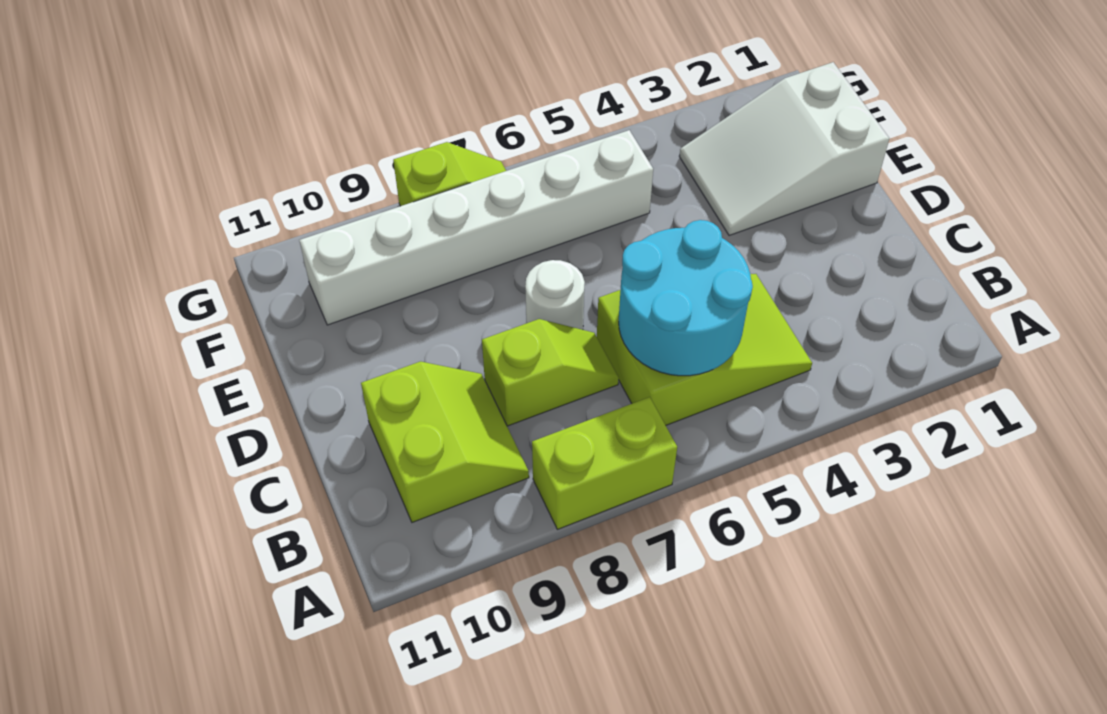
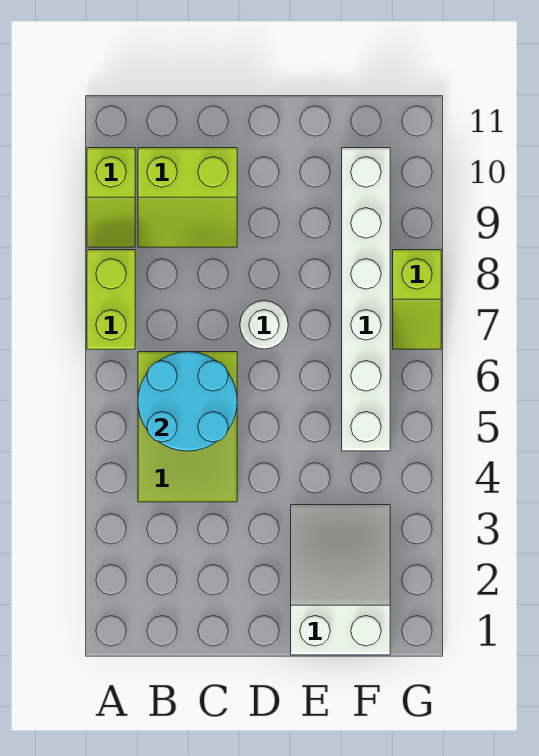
lime slope C7:C8 level 1 top 8 -> lime slope A9:A10 level 1 top 10

